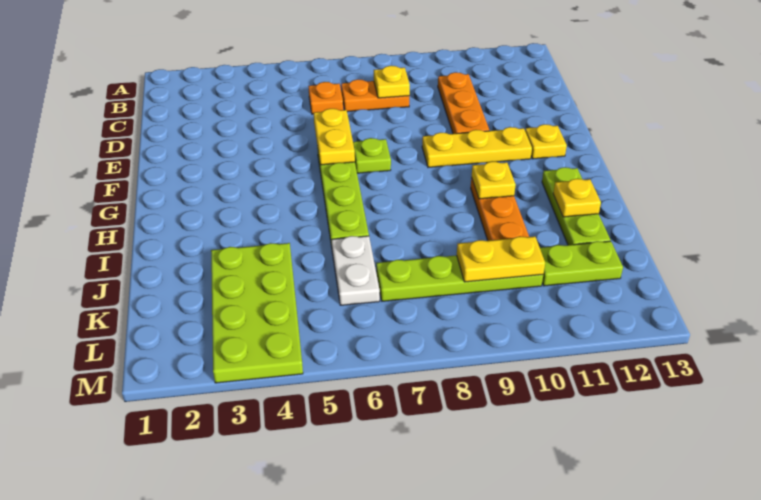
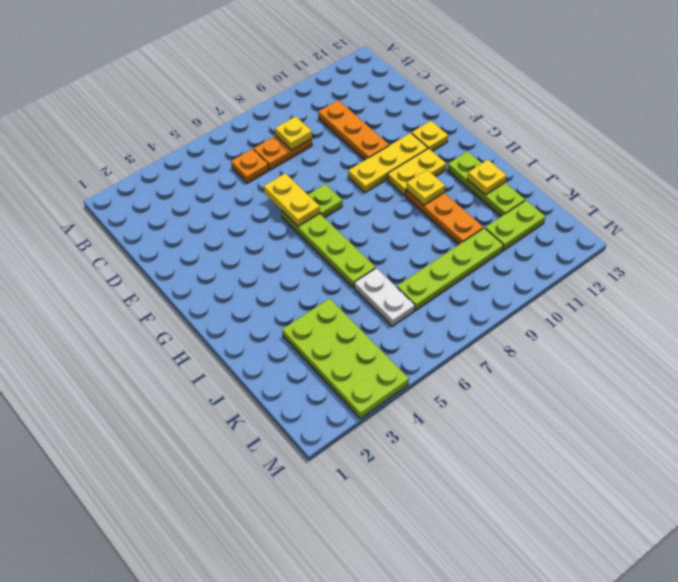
yellow plate K9:K10 level 2 -> yellow plate G10:G11 level 1

